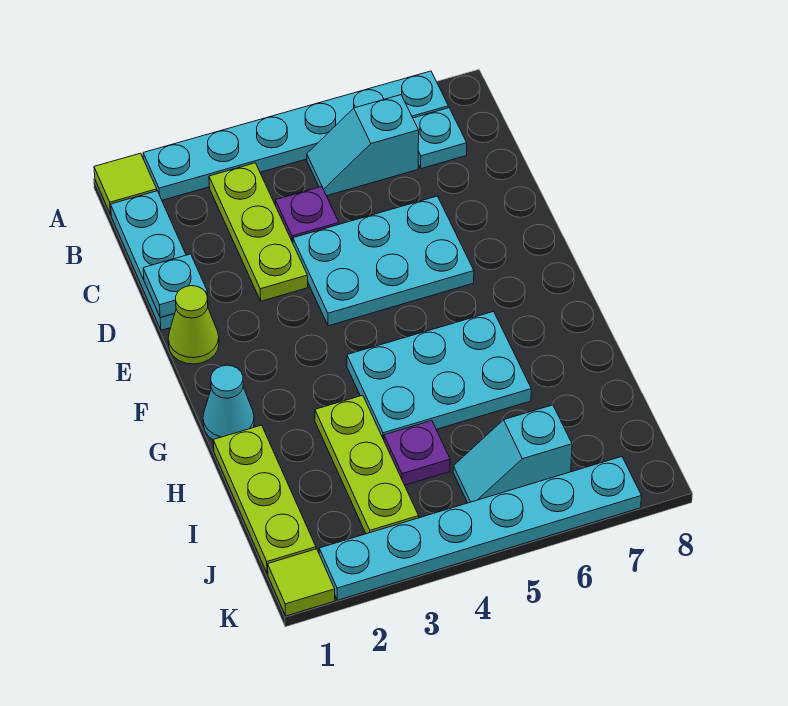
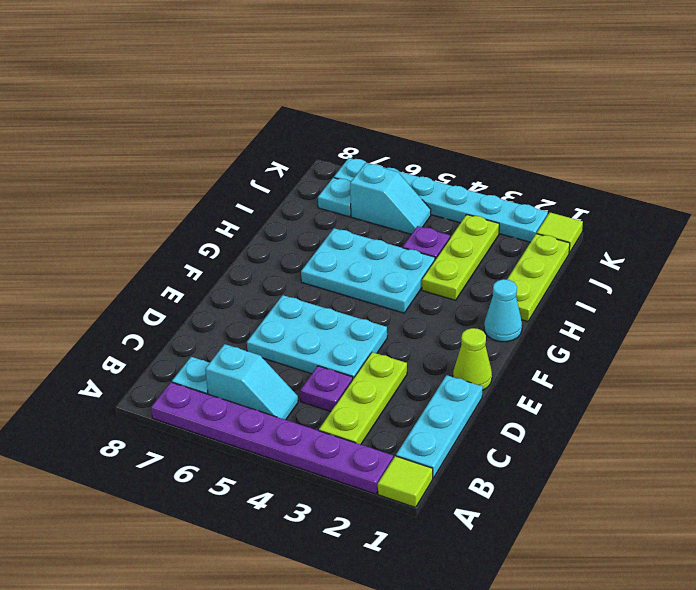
cyan plate A2:A7 level 1 -> purple plate A2:A7 level 1
cyan plate D1 level 2 -> cyan plate J7 level 1

